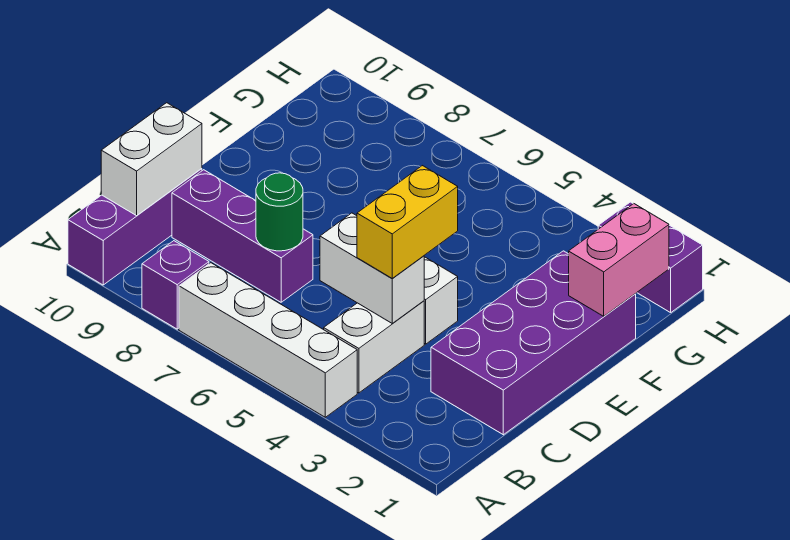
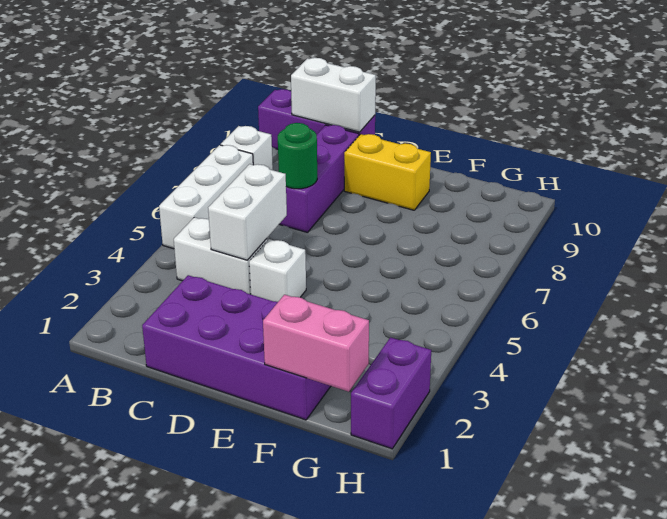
white brick A4:A7 level 1 -> white brick A5:A7 level 1
purple brick A8 level 1 -> white brick A8 level 1
yellow brick C4:D4 level 3 -> yellow brick D9:E9 level 1

